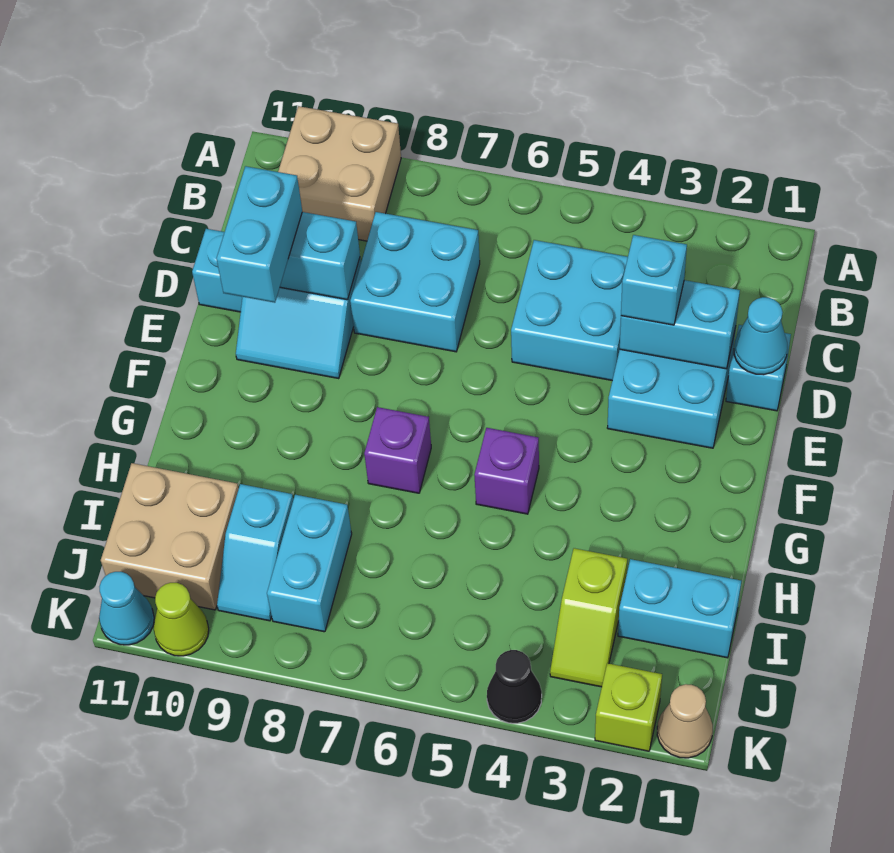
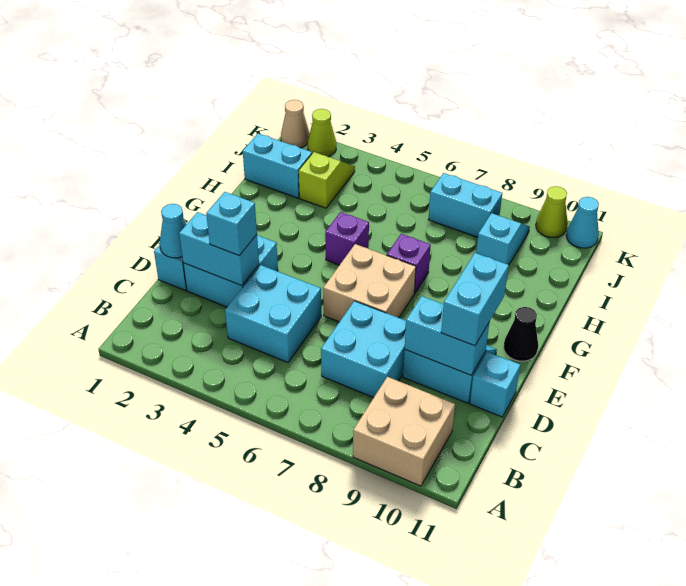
cyan brick I8:J8 level 1 -> cyan brick J7:J8 level 1
tan brick I10:J11 level 1 -> tan brick E6:F7 level 1
lime brick K2 level 1 -> lime cone K2 level 1
black cone K4 level 1 -> black cone F11 level 1

